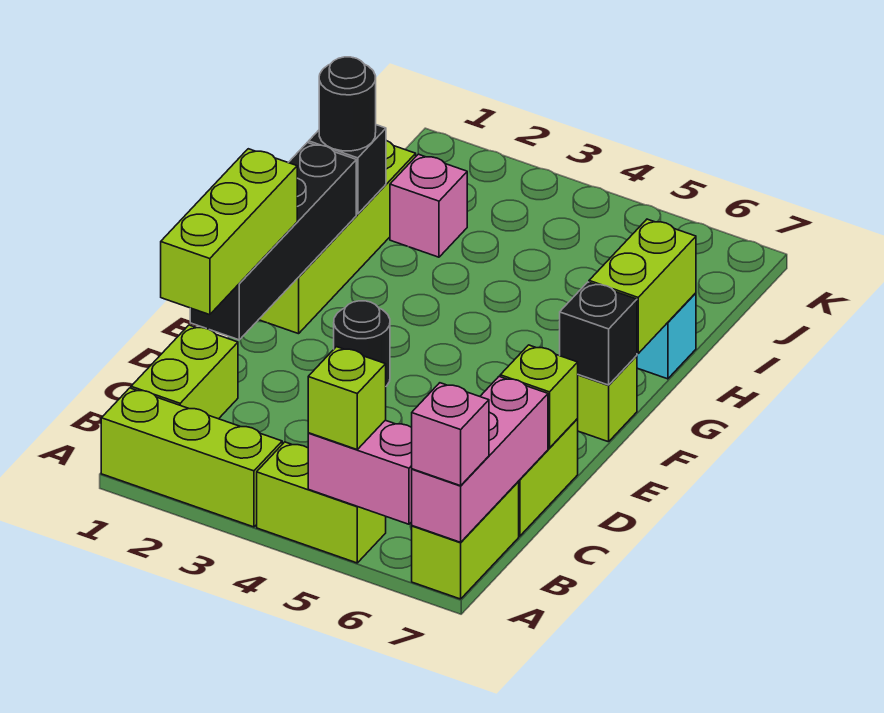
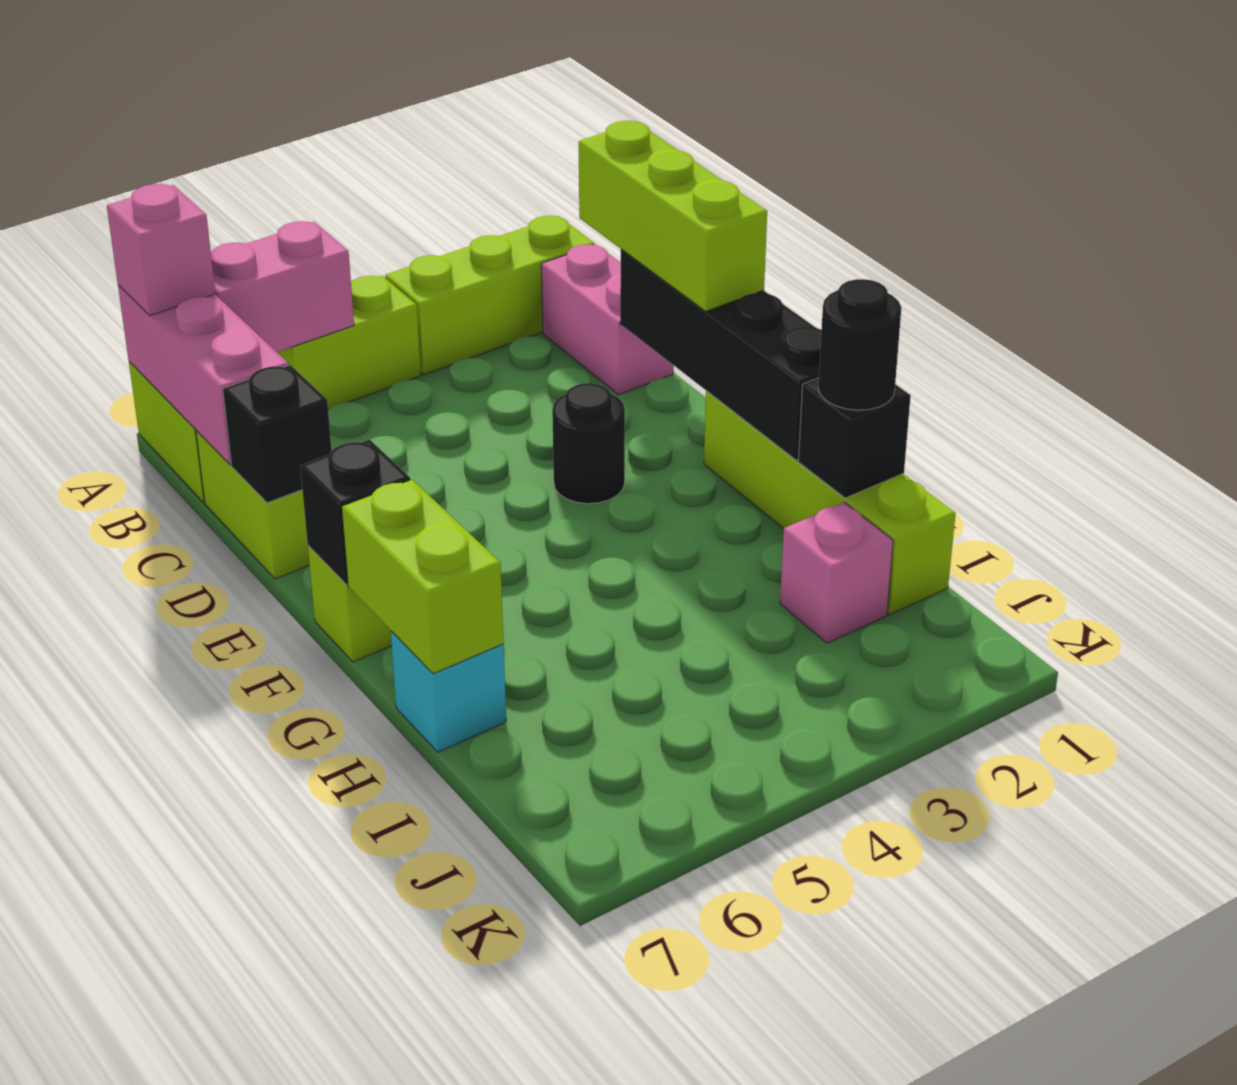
lime brick A5 level 3 -> none
lime brick B1:C1 level 1 -> pink brick B1:C1 level 1
lime brick D7 level 2 -> black brick D7 level 2

